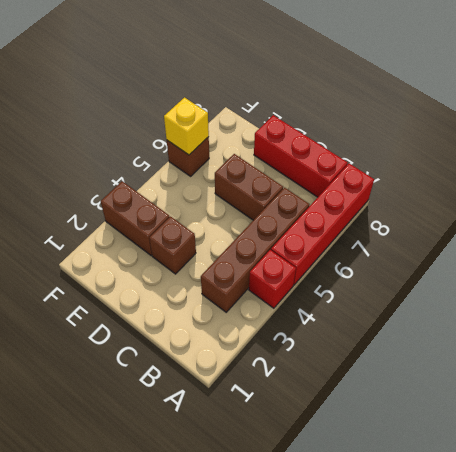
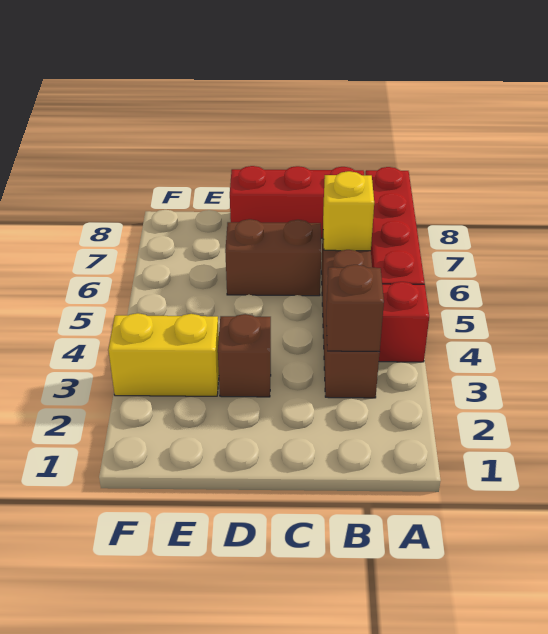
brown brick E3:F3 level 1 -> yellow brick E3:F3 level 1
brown brick F6 level 1 -> brown brick B3 level 2
yellow brick F6 level 2 -> yellow brick B6 level 2

